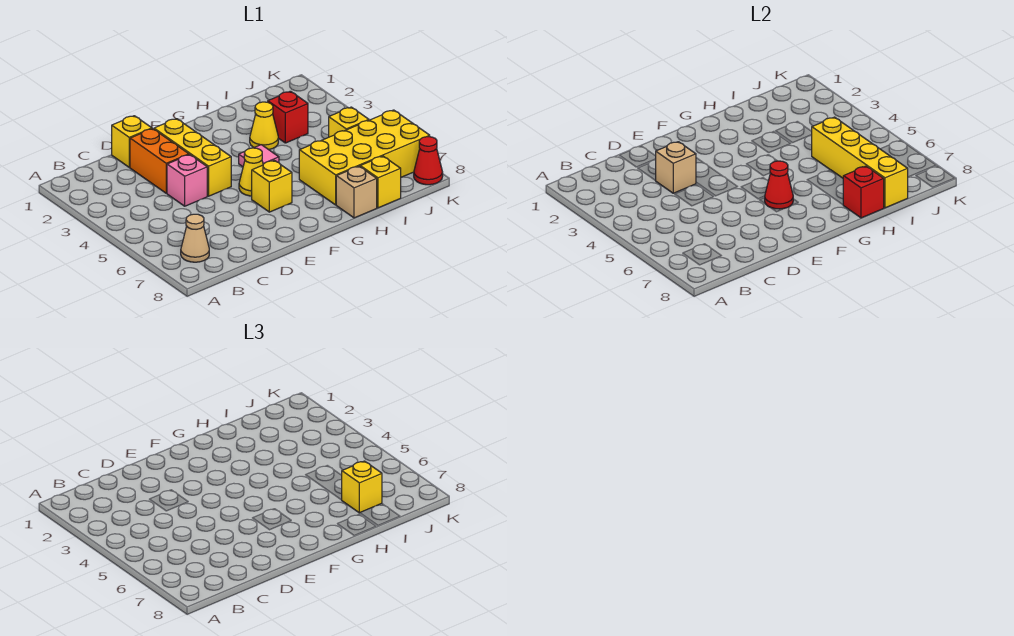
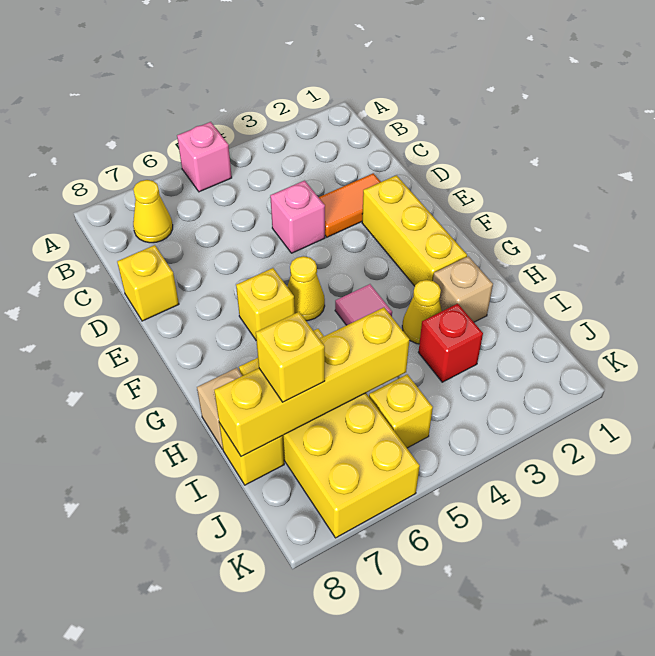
none -> pink brick A5 level 1
tan cone B7 level 1 -> yellow cone B7 level 1
yellow brick D1 level 1 -> yellow brick D8 level 1
orange brick D2:D3 level 1 -> orange tile D2:D3 level 1
tan brick D3 level 2 -> tan brick H2 level 1
yellow brick E2:E4 level 1 -> yellow brick E2:G2 level 1
red cone F6 level 2 -> none
red brick H8 level 2 -> none
red cone K8 level 1 -> none

